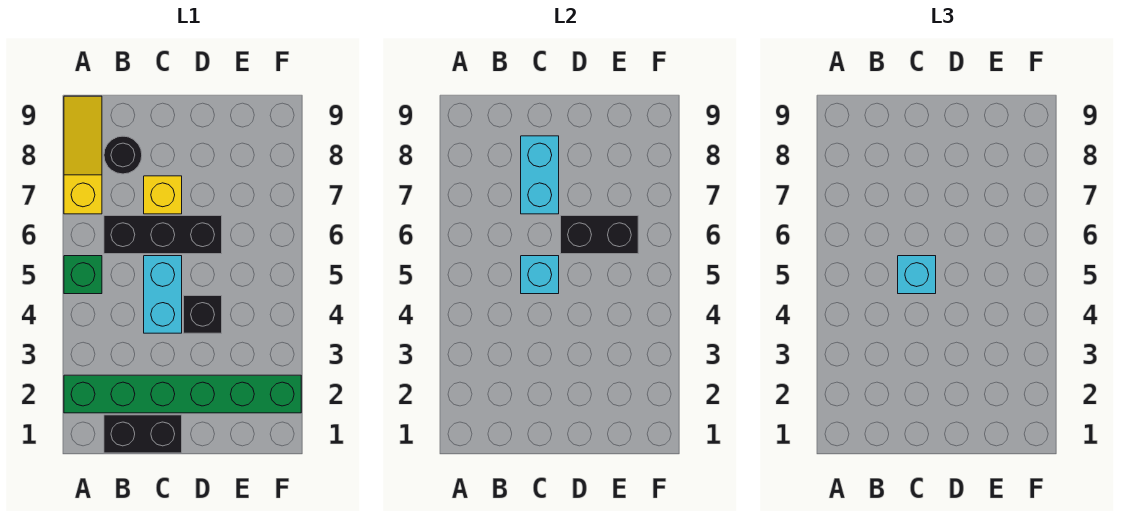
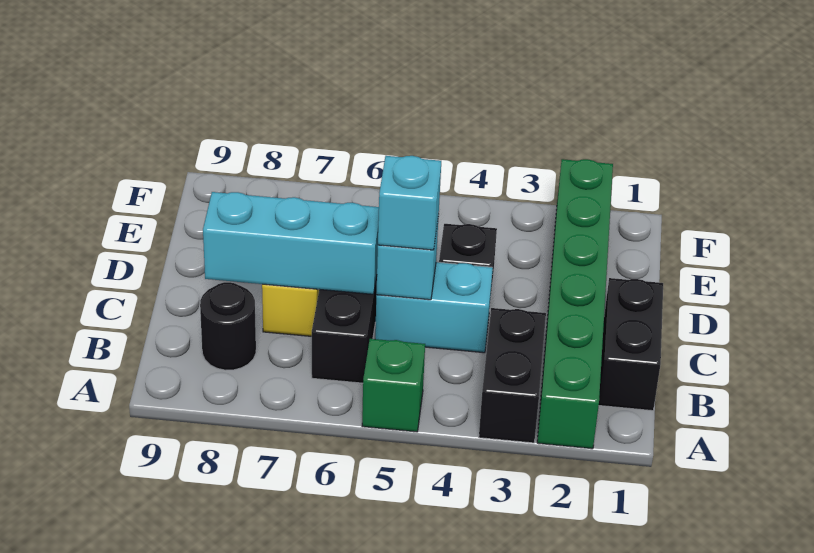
yellow slope A7:A9 level 1 top 7 -> none
cyan brick C7:C8 level 2 -> cyan brick C6:C8 level 2
black brick D6:E6 level 2 -> black brick A3:B3 level 1

